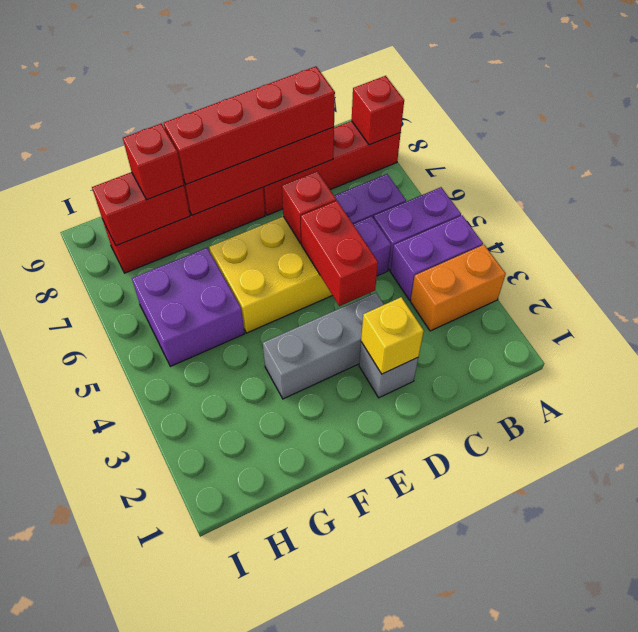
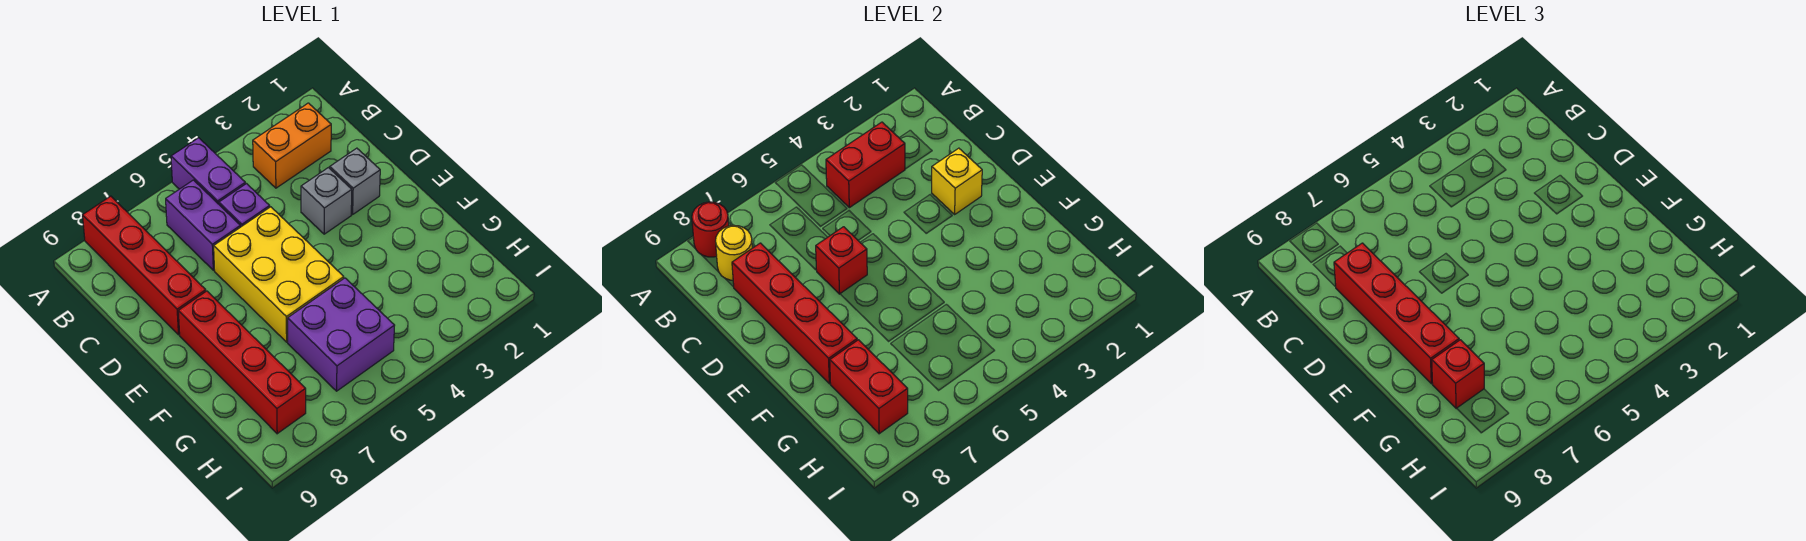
orange brick A3:B3 level 1 -> orange brick B2:B3 level 1
purple brick A4:B4 level 1 -> none
red brick A8 level 2 -> red round brick A8 level 2
none -> yellow round brick B8 level 2
grey brick D3:F3 level 1 -> grey brick D3 level 1
red brick D4:D5 level 2 -> red brick B3:B4 level 2

